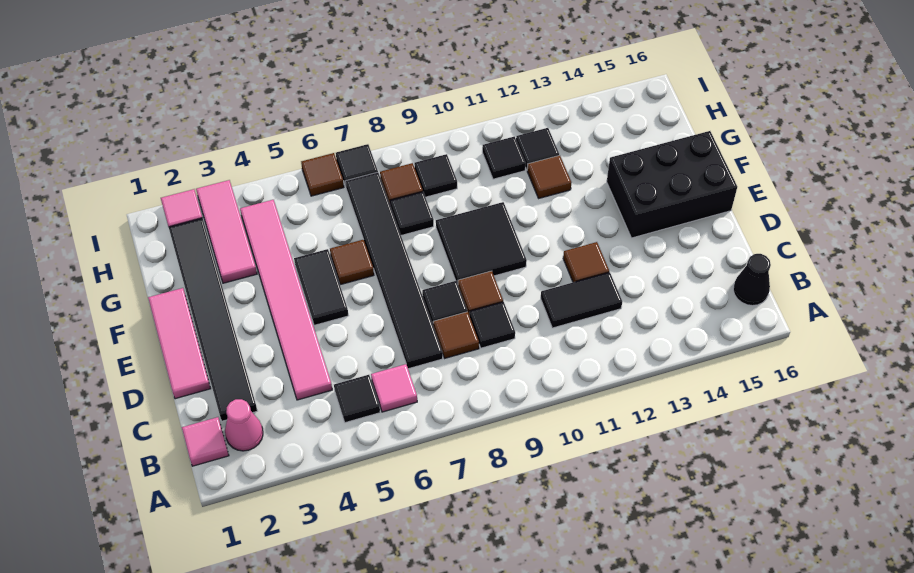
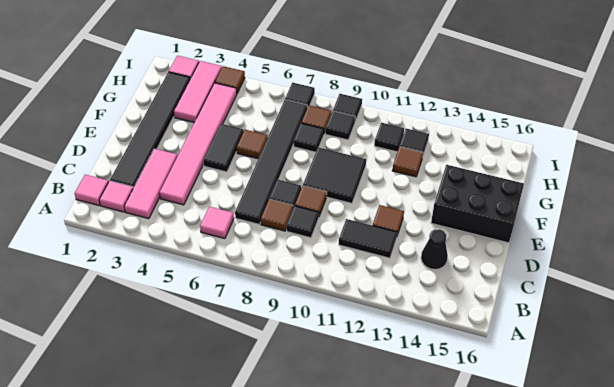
pink cone B2 level 1 -> pink tile B2 level 1
black tile B5 level 1 -> black tile I9 level 1
black cone B16 level 1 -> black cone C14 level 1
pink tile D1:F1 level 1 -> pink tile B3:D3 level 1
brown tile I6 level 1 -> brown tile I4 level 1

